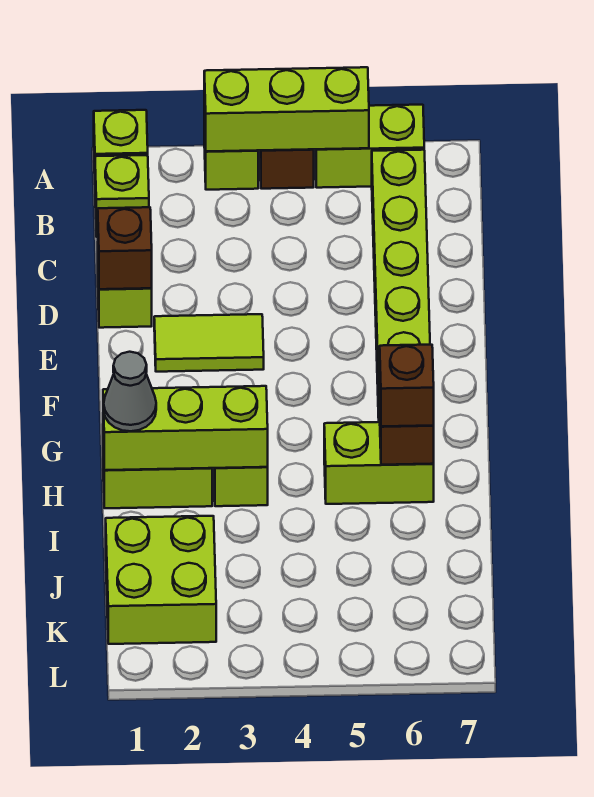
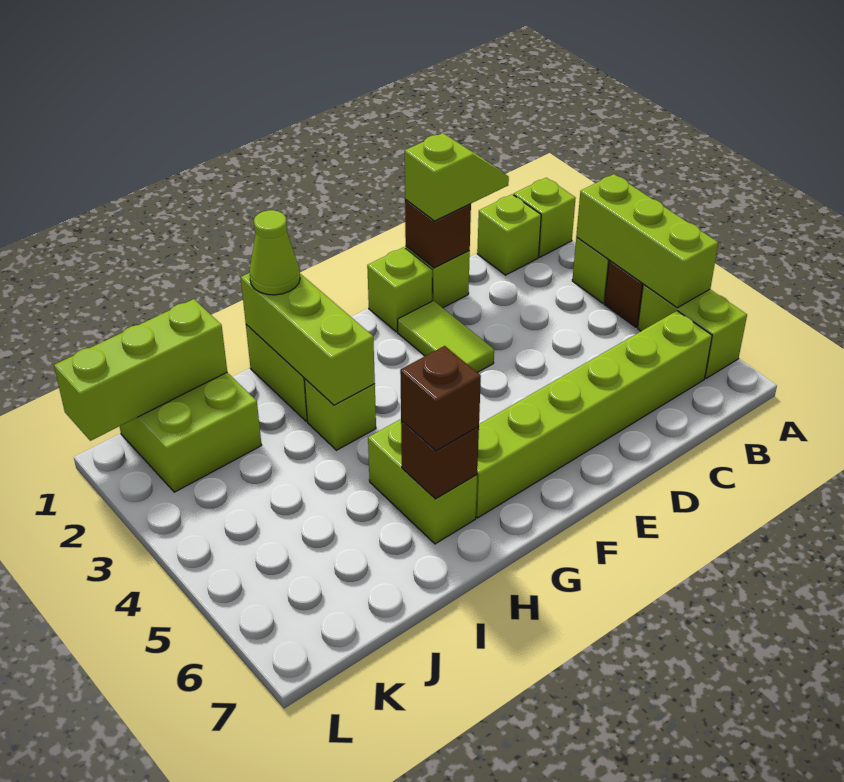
none -> lime slope C1:D1 level 3 top D
none -> lime brick E1 level 1
grey cone H1 level 3 -> lime cone H1 level 3
none -> lime brick J1:L1 level 2

